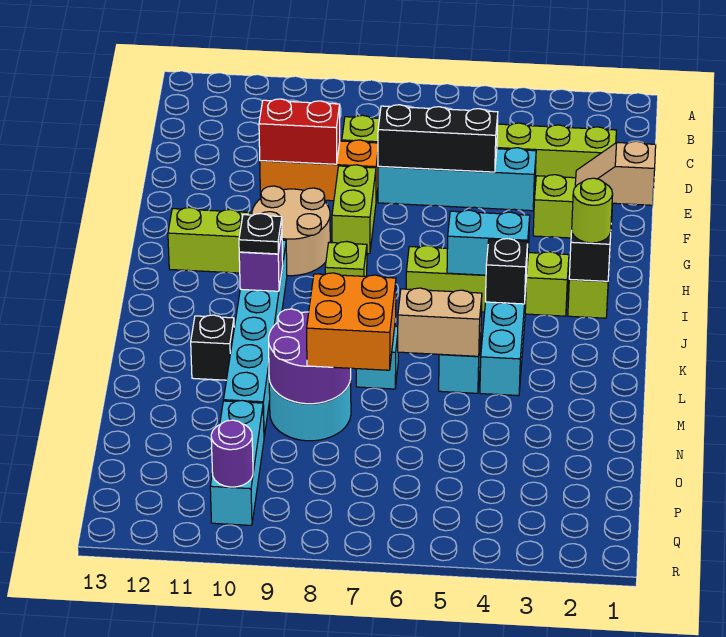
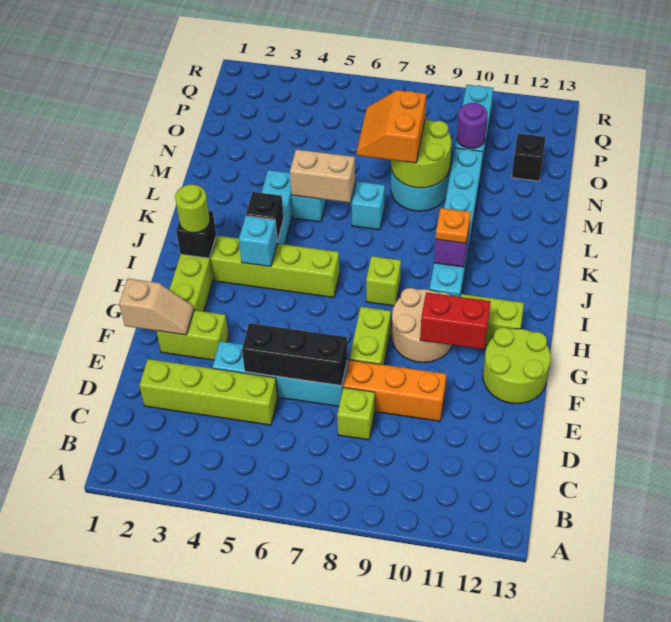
red brick E9:E10 level 2 -> red brick G10:G11 level 2
none -> lime round brick F12:G13 level 1
cyan brick I4:I5 level 2 -> cyan brick I4 level 2
black plate J10 level 3 -> orange plate J10 level 3
black brick L11 level 1 -> black brick O12 level 1
orange brick M7:N8 level 3 -> orange slope M7:N8 level 3 top 8
purple round brick M8:N9 level 2 -> lime round brick M8:N9 level 2
purple round brick Q10 level 2 -> purple round brick O10 level 2

